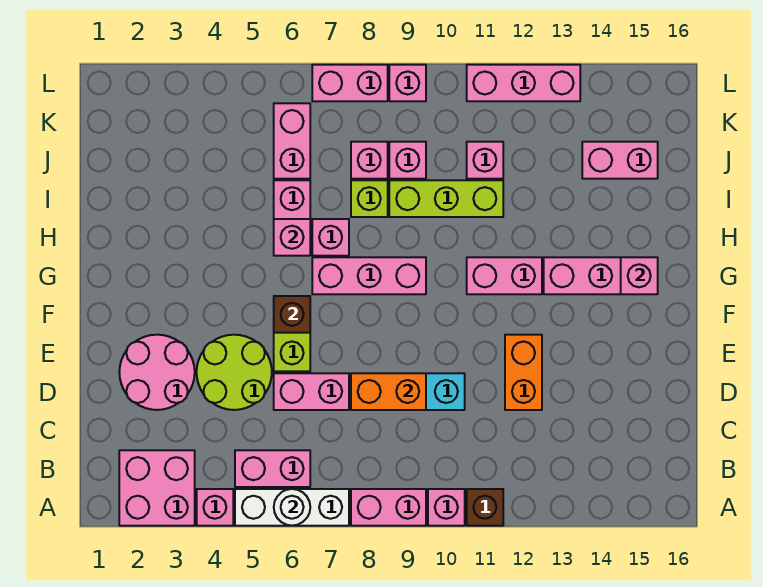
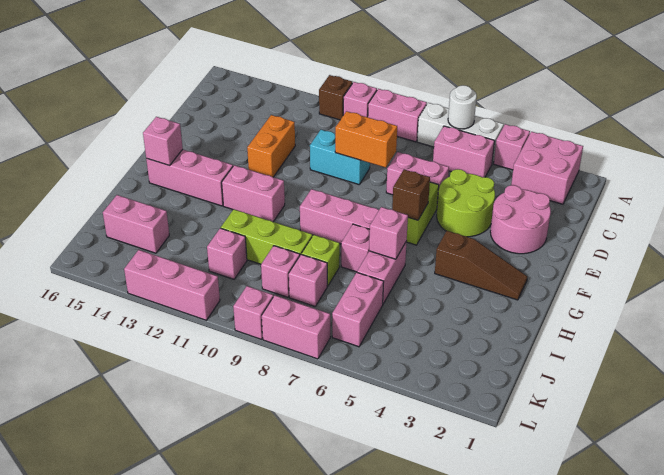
none -> brown slope G2:G4 level 1 top 4

